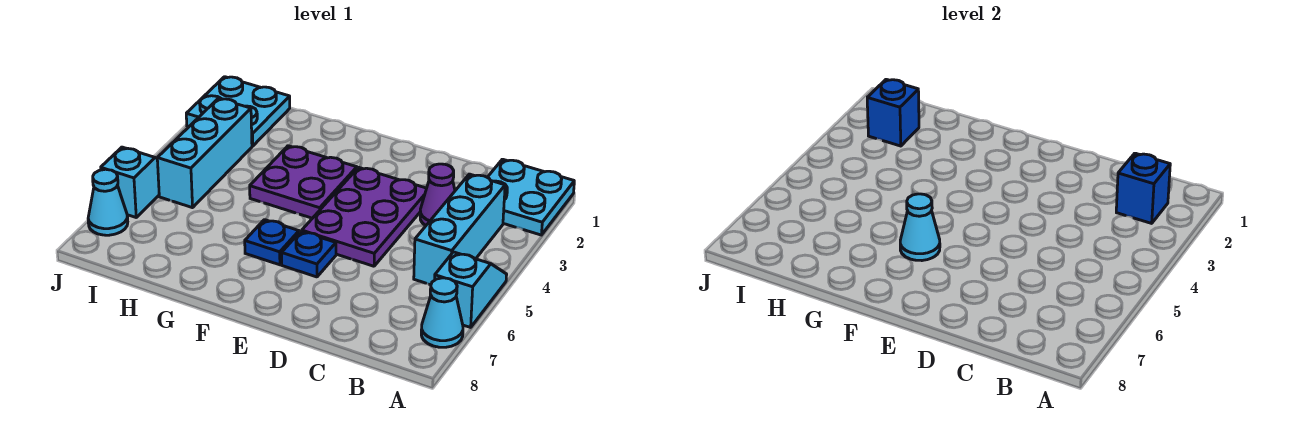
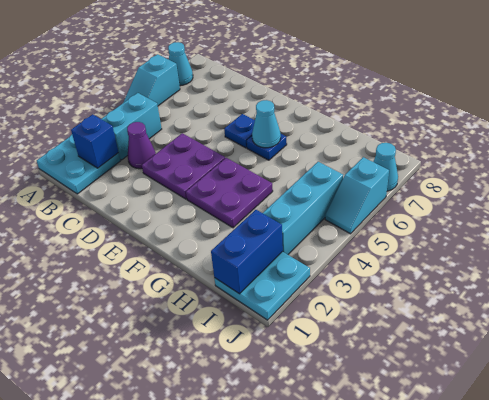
cyan brick B3:B5 level 1 -> cyan brick B3:B4 level 1
purple plate D3:E5 level 1 -> purple plate D3:E4 level 1
blue brick I2 level 2 -> blue brick I1:I2 level 2

